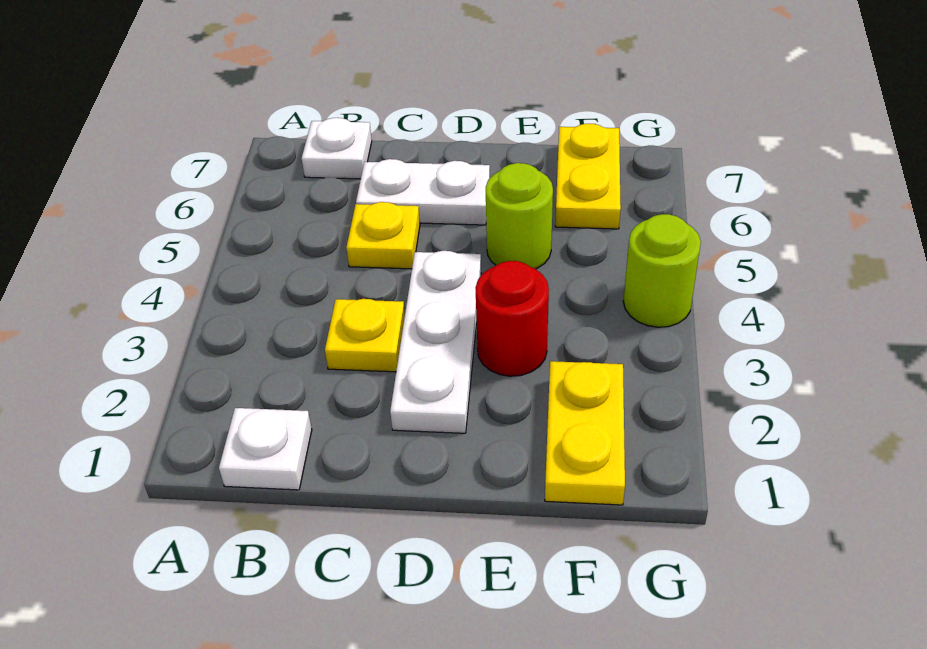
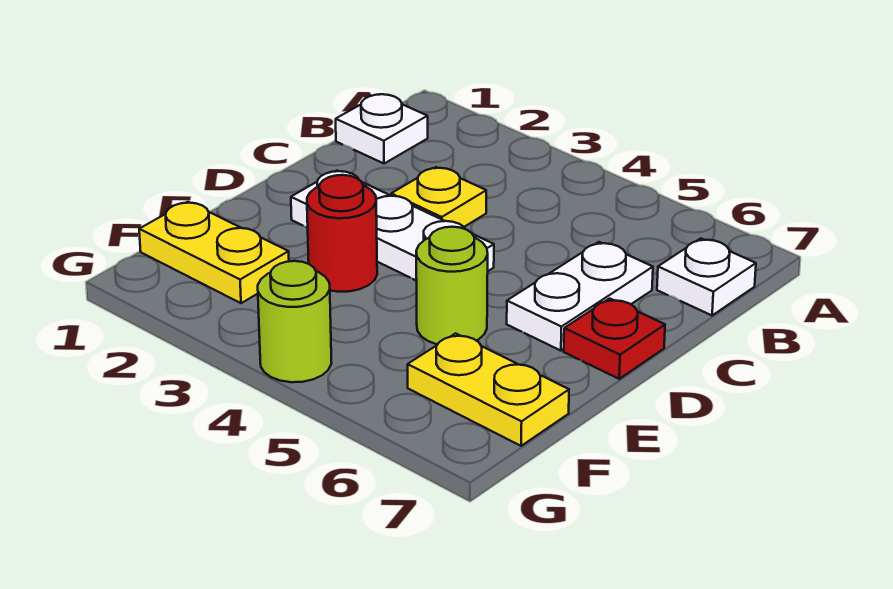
yellow plate C5 level 1 -> none
none -> red plate D7 level 1

